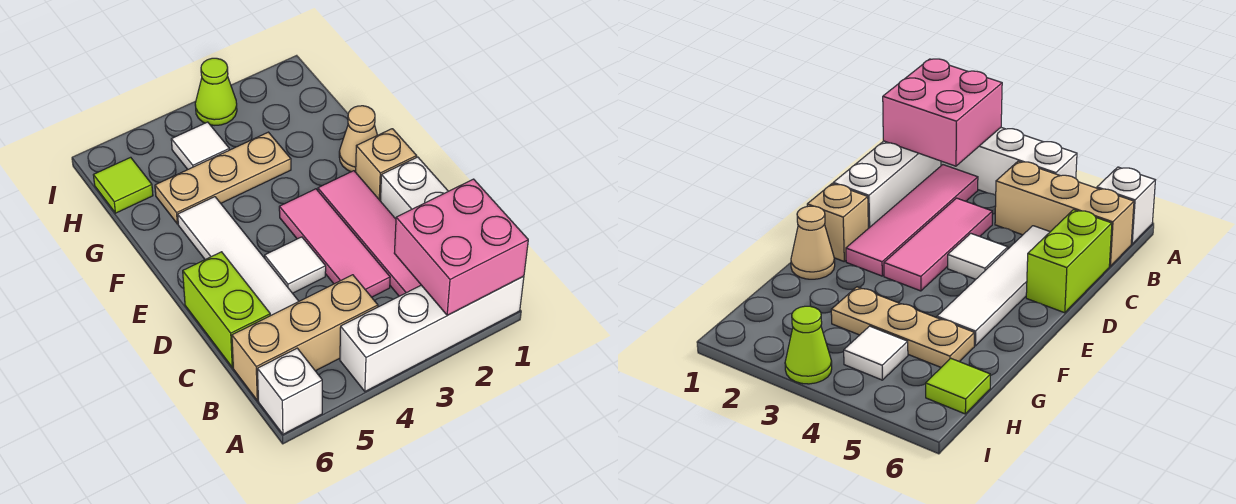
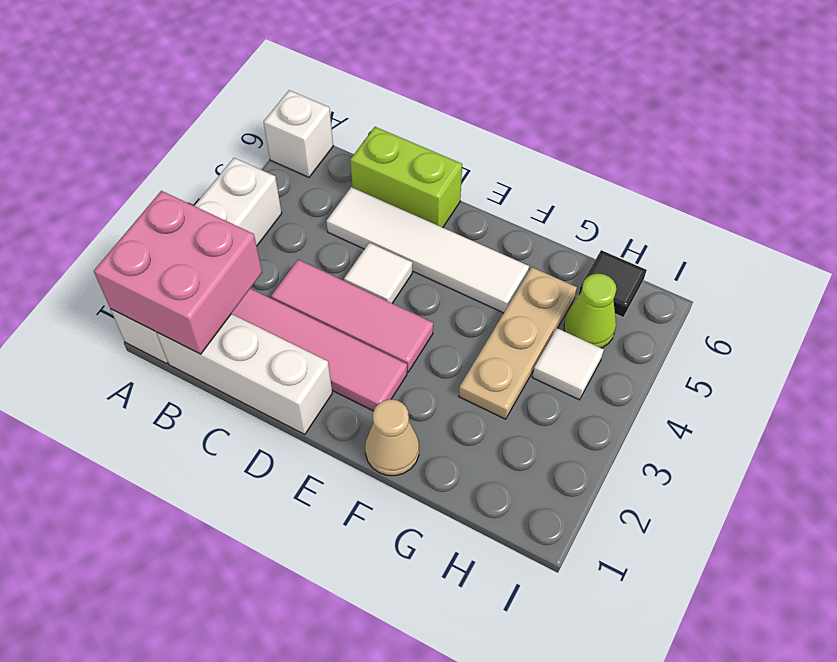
tan brick B4:B6 level 1 -> none
tan brick E1 level 1 -> none
lime tile H6 level 1 -> black tile H6 level 1
lime cone I3 level 1 -> lime cone H5 level 1

